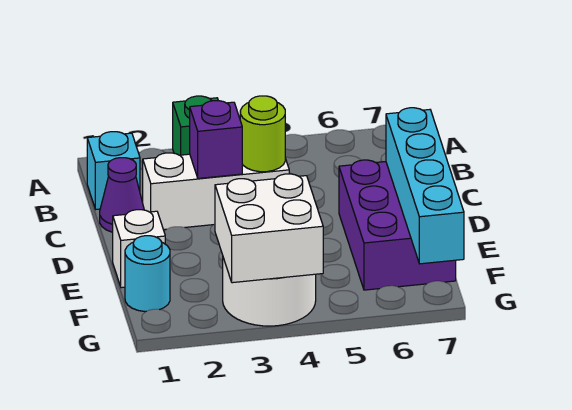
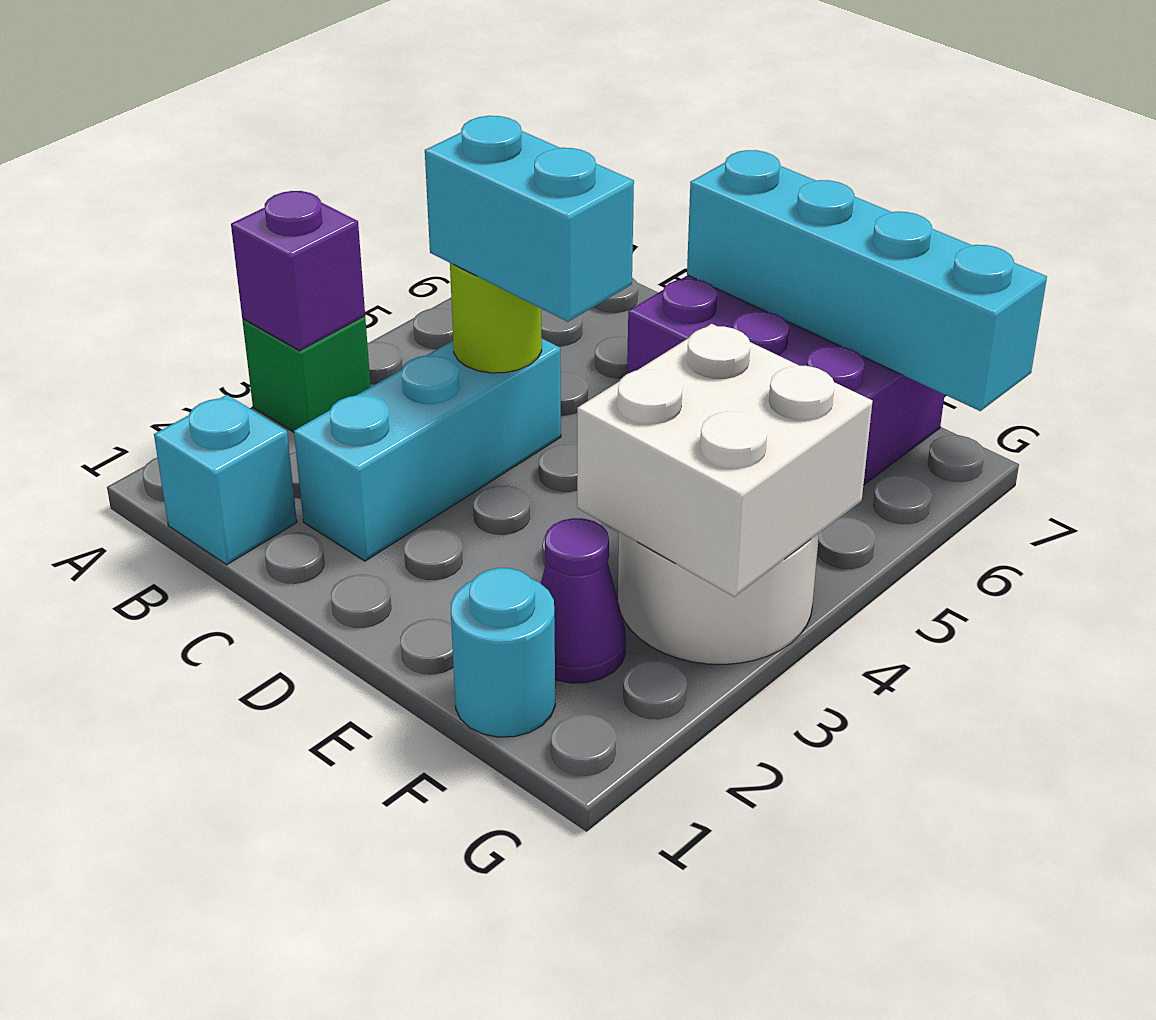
purple cone C1 level 1 -> purple cone F2 level 1
white brick C2:C4 level 1 -> cyan brick C2:C4 level 1
purple brick C3 level 2 -> purple brick A3 level 2
none -> cyan brick C4:D4 level 3
white brick E1 level 1 -> none

